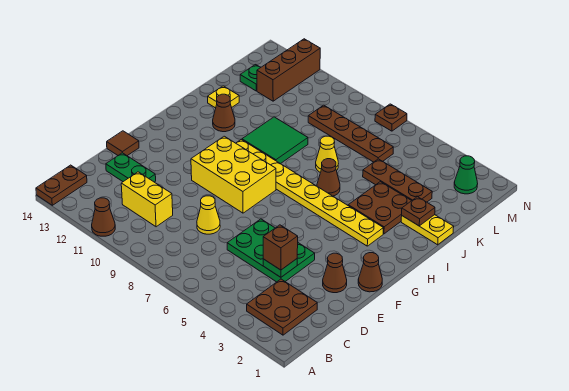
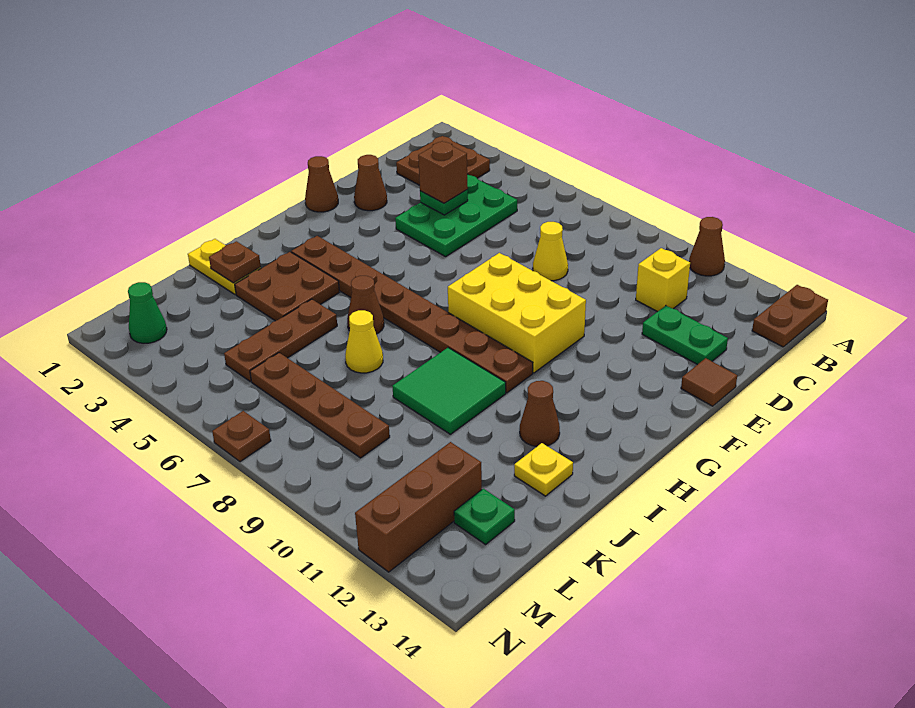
yellow brick C10:C11 level 1 -> yellow brick C11 level 1
green plate D4:E6 level 1 -> green plate C4:E5 level 1
yellow plate H3:H10 level 1 -> brown plate H3:H10 level 1
brown plate K3:K5 level 1 -> brown plate J5:L5 level 1

